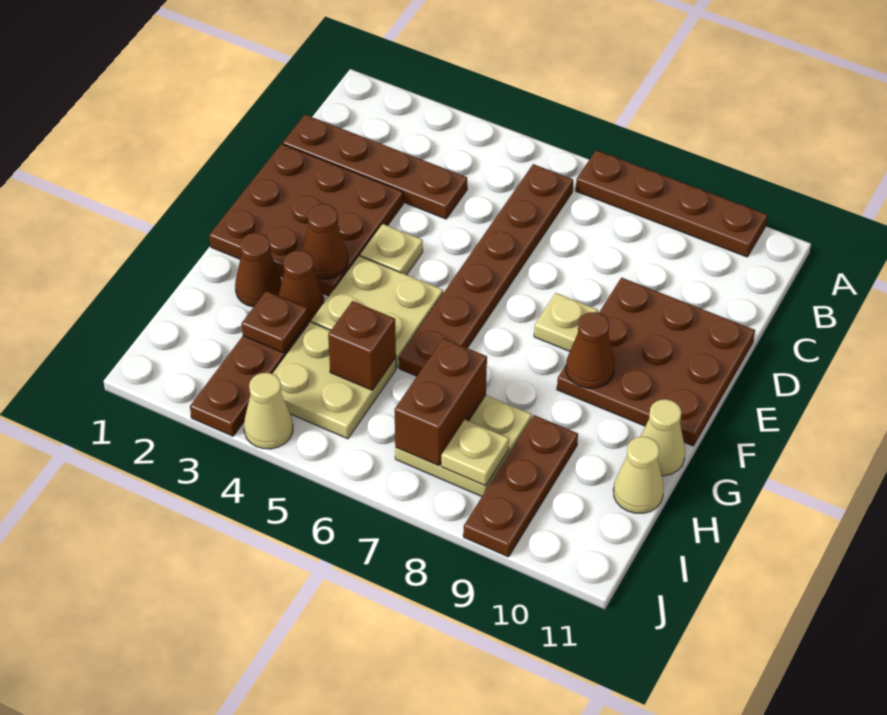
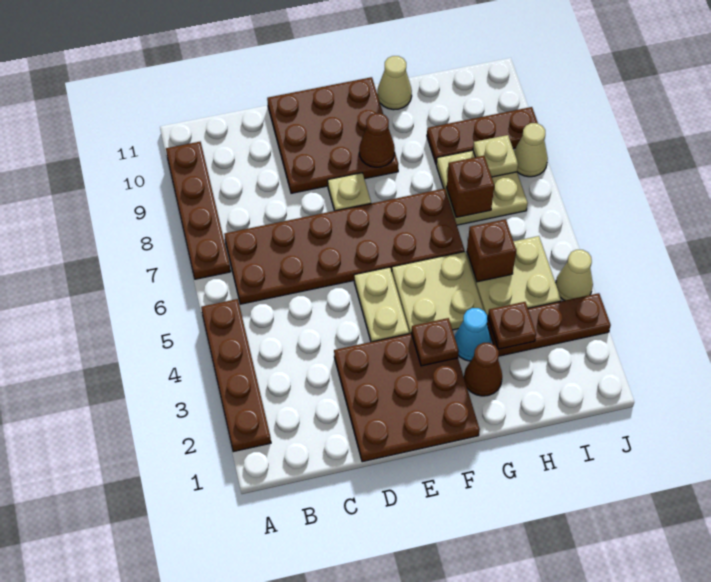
brown plate B6:G6 level 1 -> brown plate B6:G7 level 1
brown plate C1:C4 level 1 -> brown plate A2:A5 level 1
tan plate E4 level 1 -> tan plate E4:E5 level 1
brown cone F3 level 2 -> brown plate F3 level 2
brown cone G3 level 1 -> cyan cone G3 level 1
brown brick H7:I7 level 2 -> brown brick H7 level 2
tan cone H11 level 1 -> tan cone J8 level 1

